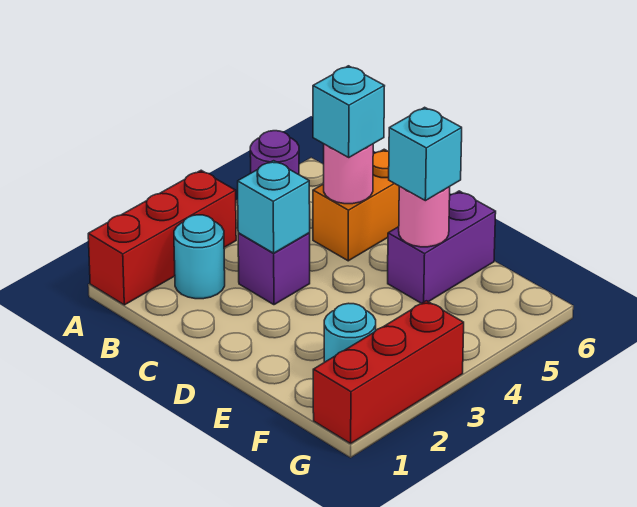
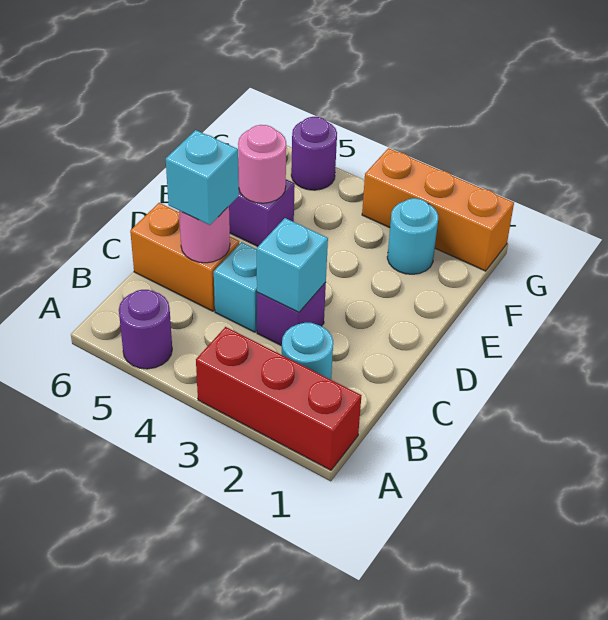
cyan brick E5 level 3 -> cyan brick C4 level 1
red brick G1:G3 level 1 -> orange brick G1:G3 level 1
none -> purple round brick G5 level 1

